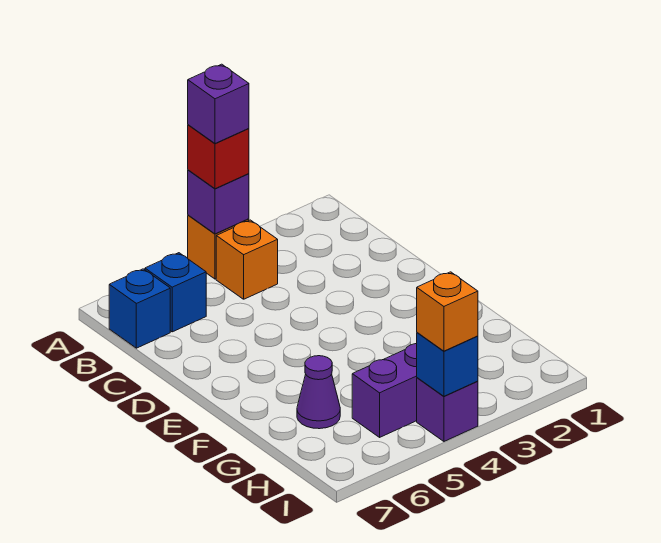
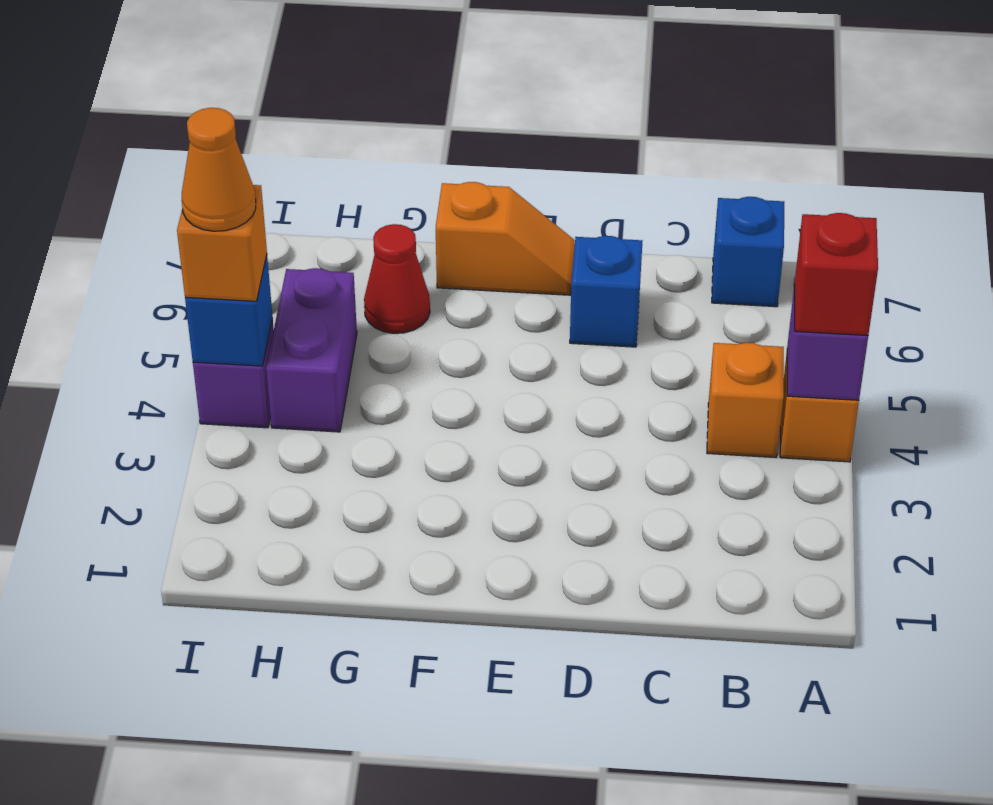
purple brick A4 level 4 -> none
blue brick B6 level 1 -> blue brick D6 level 1
none -> orange slope E7:F7 level 1 top F
purple cone G6 level 1 -> red cone G6 level 1
none -> orange cone I4 level 4

